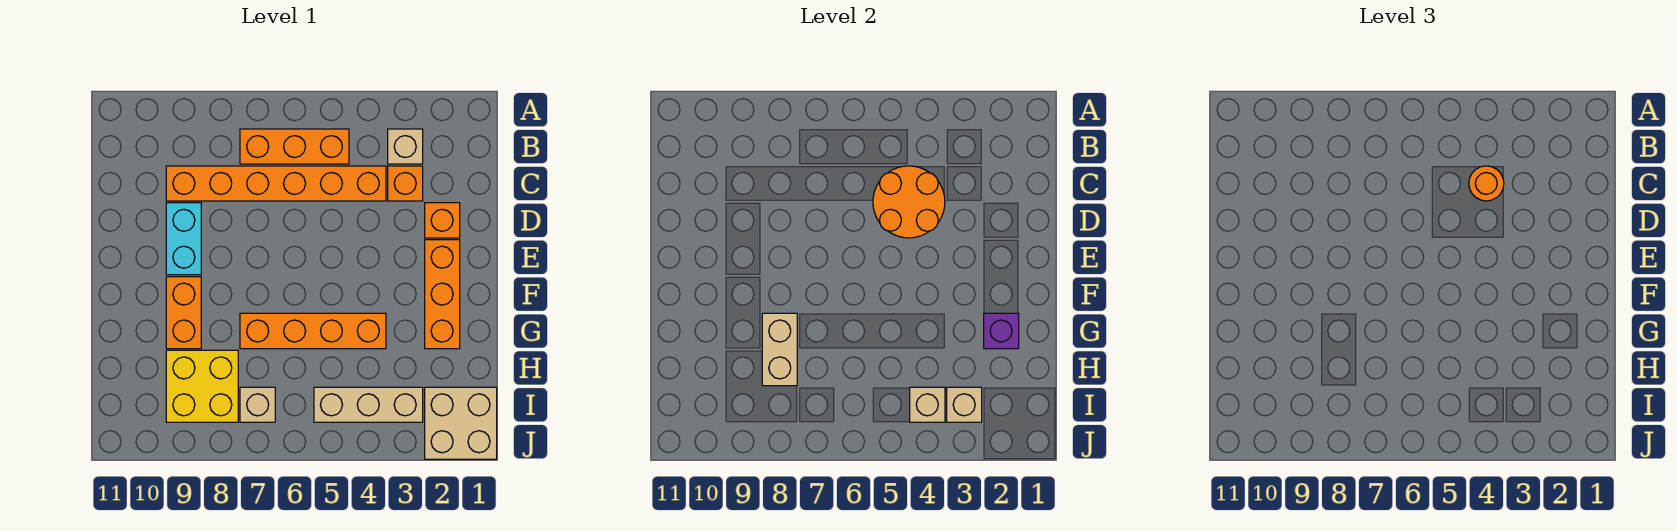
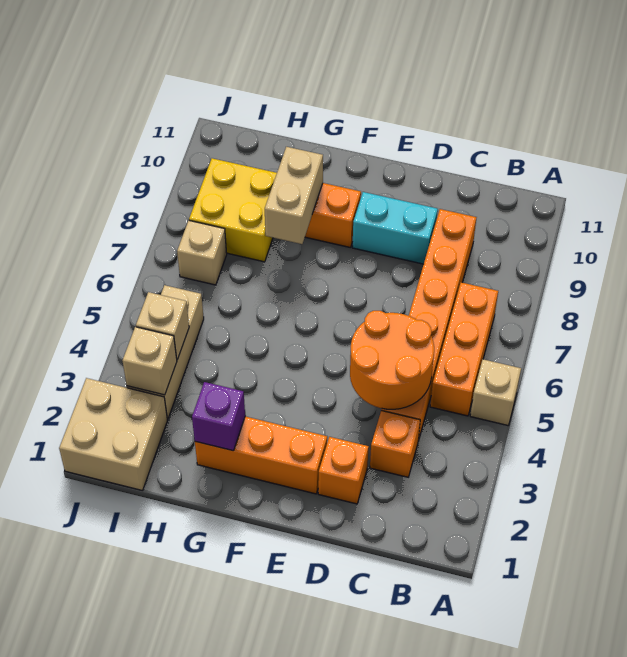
tan brick B3 level 1 -> tan brick A5 level 1
orange round brick C4 level 3 -> none
orange brick G4:G7 level 1 -> none
tan brick G8:H8 level 2 -> tan brick G8:G9 level 2

